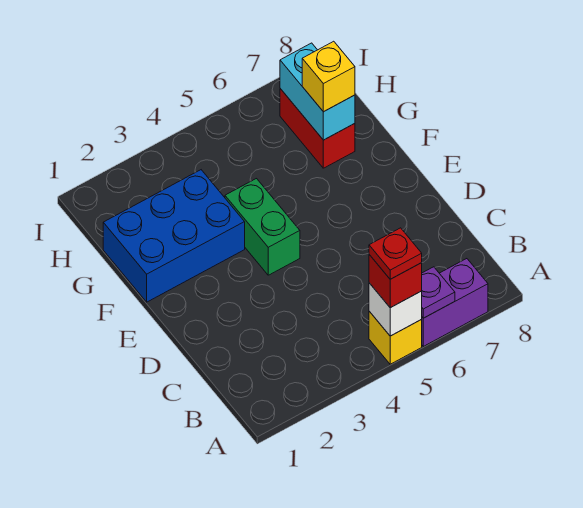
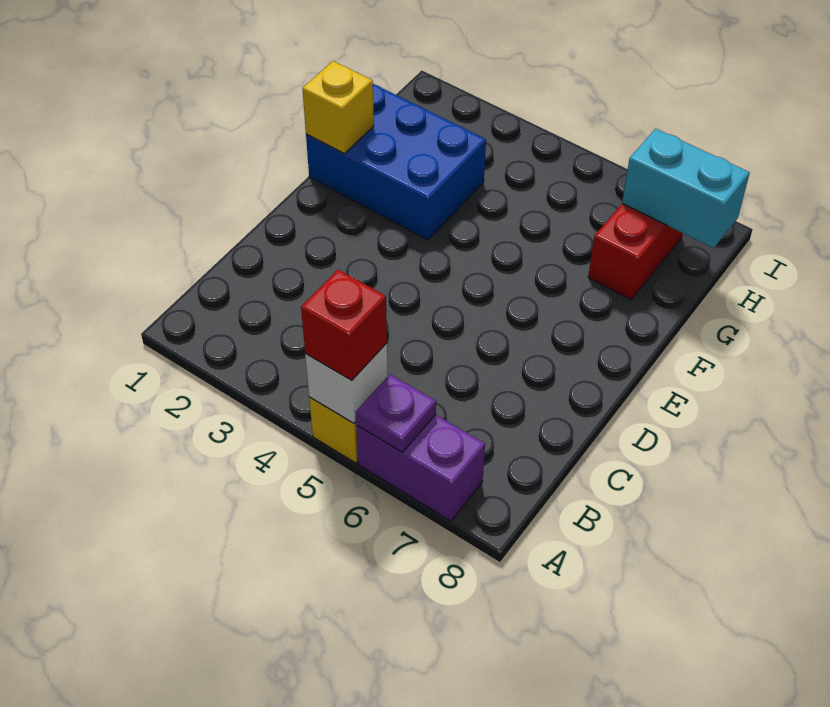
red plate A5 level 4 -> none
green brick E4:F4 level 1 -> none
cyan brick G7:H7 level 2 -> cyan brick H7:H8 level 2
yellow brick G7 level 3 -> yellow brick F1 level 2

